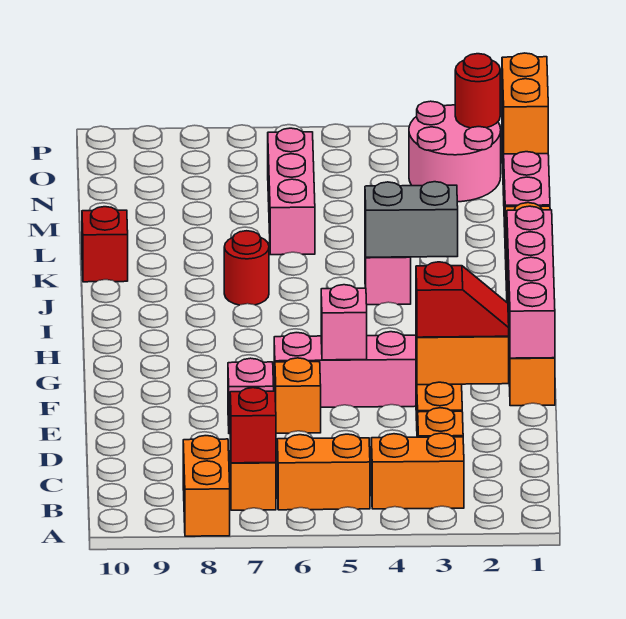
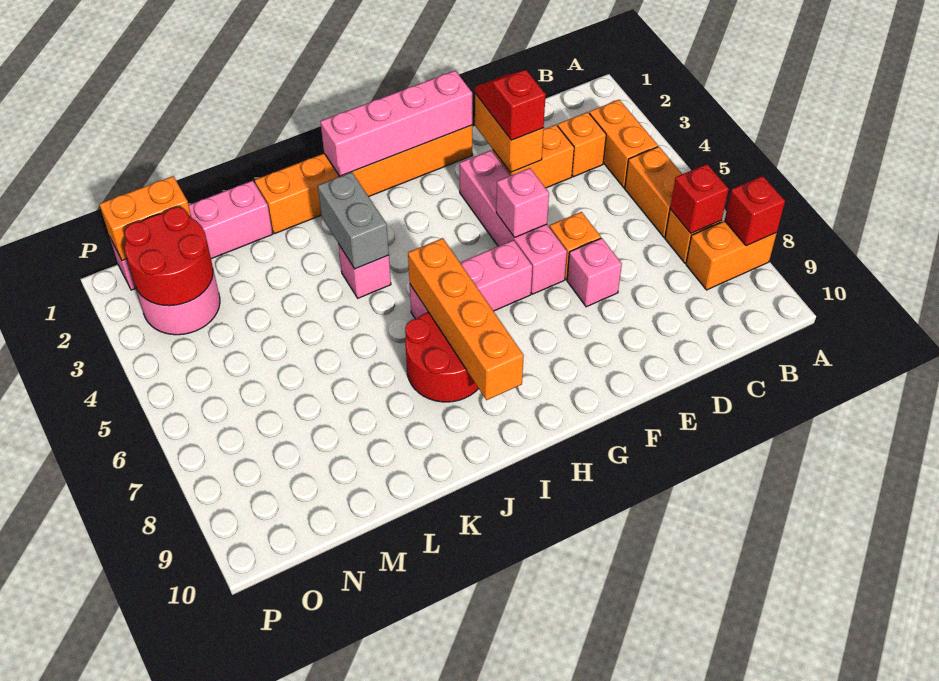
none -> orange brick I6:I9 level 2
red round brick J7 level 1 -> red round brick I7:J8 level 1
red brick K10 level 1 -> red brick A8 level 2
pink brick L6:N6 level 1 -> pink brick G6:I6 level 1
red round brick O2 level 2 -> red round brick N2:O3 level 2

